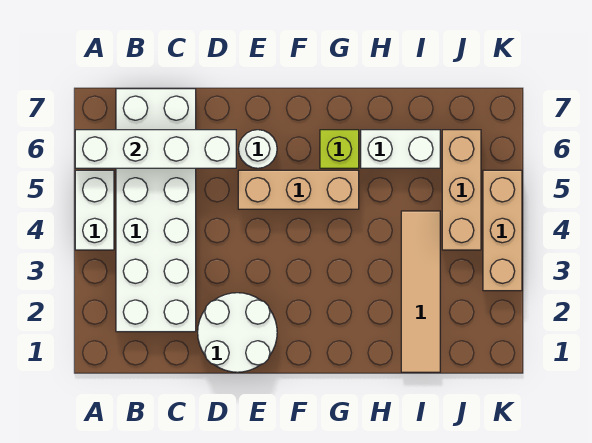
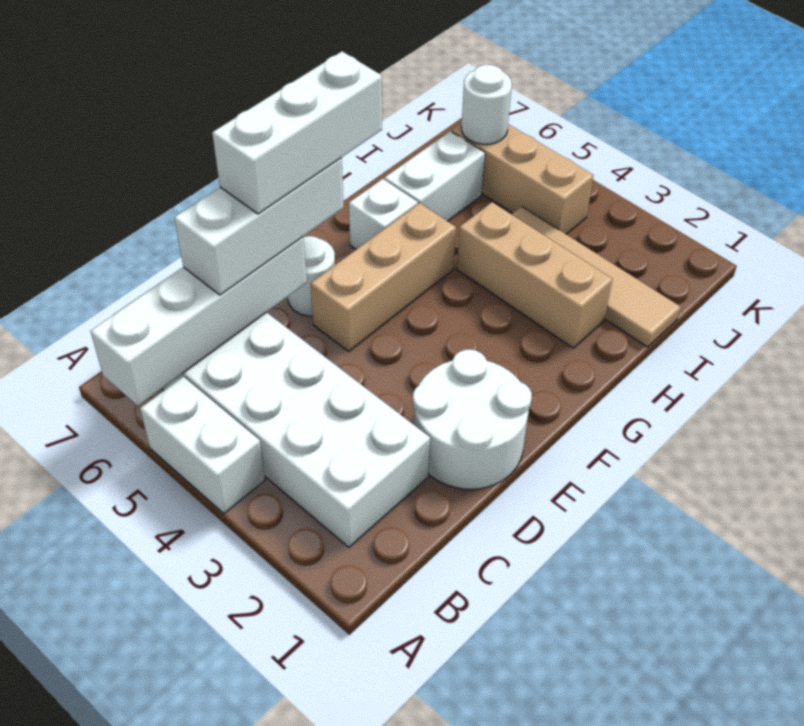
none -> white brick C6:E6 level 3
none -> white brick D6:F6 level 4
lime brick G6 level 1 -> white brick G6 level 1
none -> white round brick J6 level 2
tan brick K3:K5 level 1 -> tan brick H2:H4 level 1

